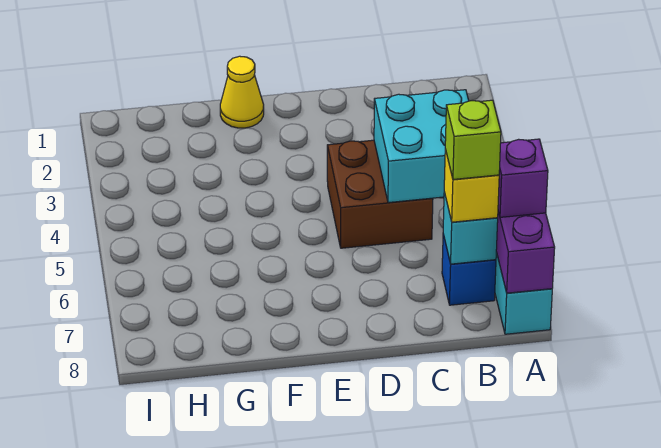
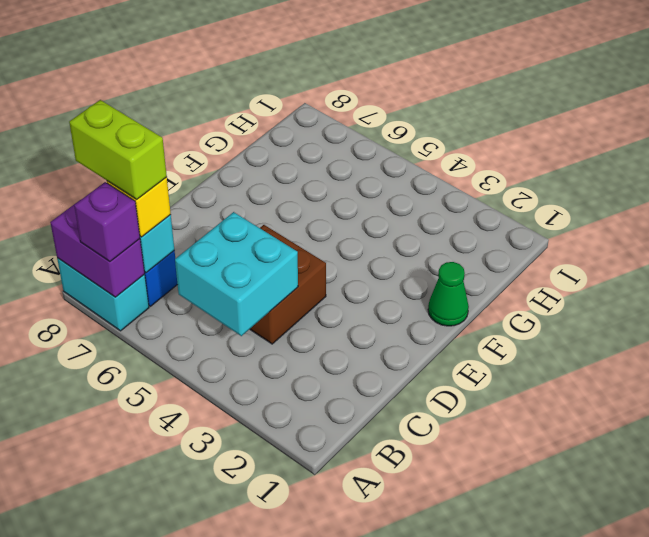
lime brick B7 level 4 -> lime brick B7:B8 level 4
yellow cone F1 level 1 -> green cone F1 level 1

